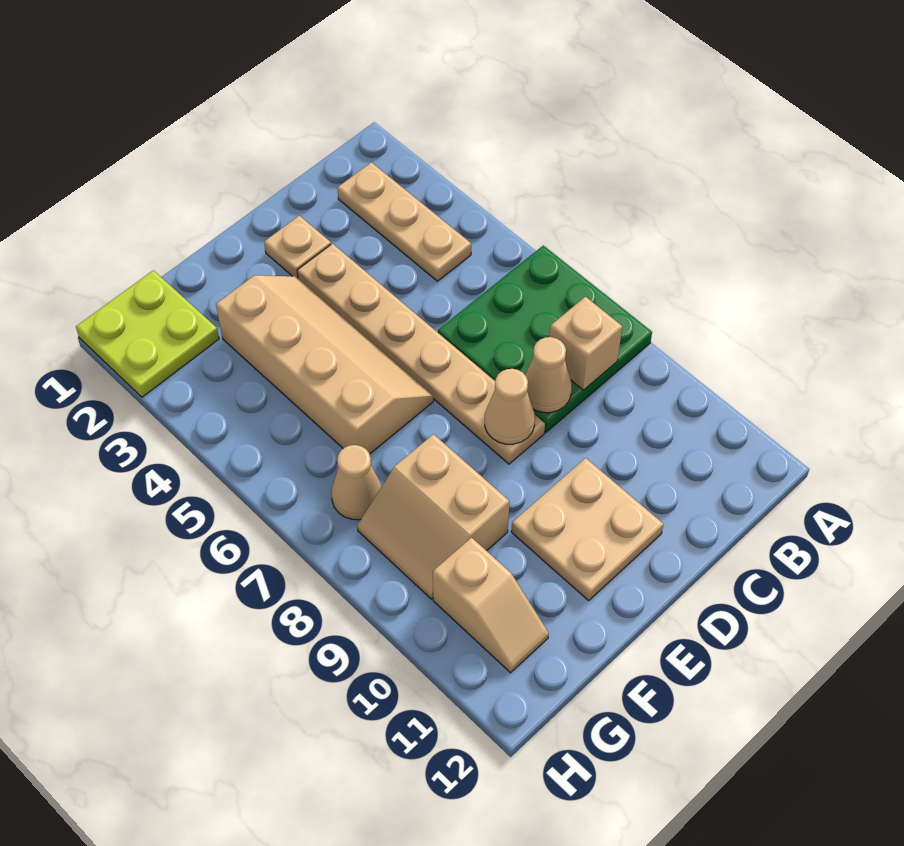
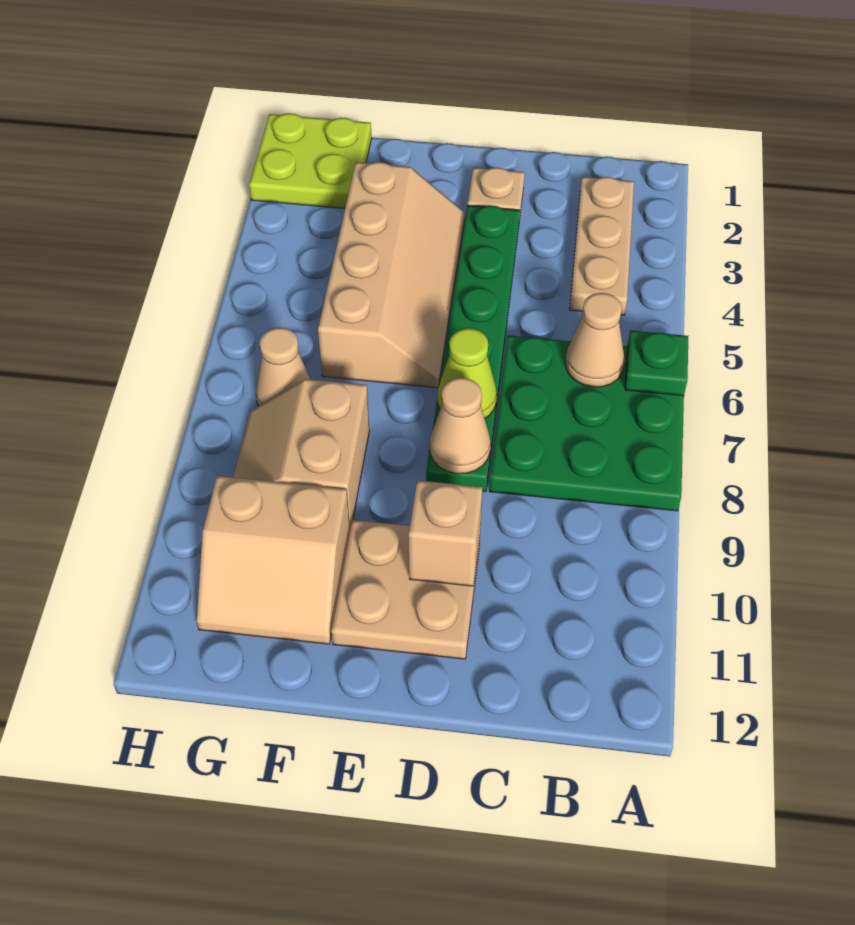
none -> green plate A6 level 2
tan brick B8 level 2 -> tan brick D10 level 2
tan cone C8 level 2 -> tan cone B6 level 2
tan plate D3:D8 level 1 -> green plate D3:D8 level 1
none -> lime cone D7 level 2
tan slope G10:G11 level 1 top 10 -> tan slope F10:G11 level 1 top 10

